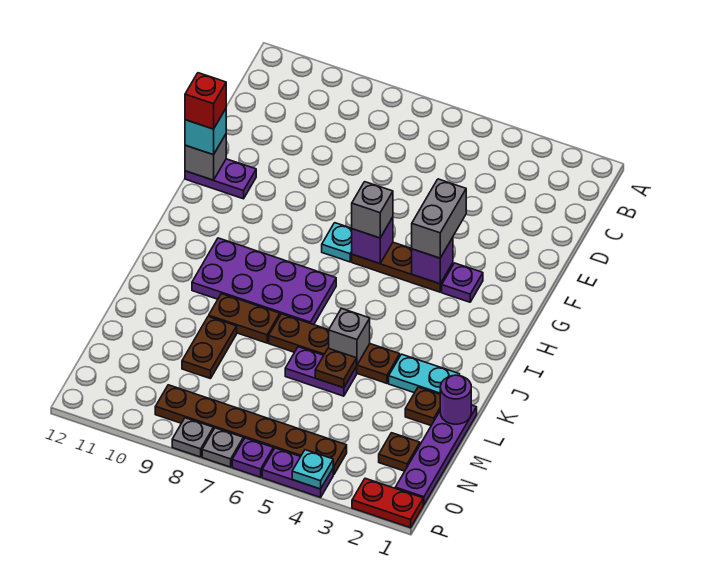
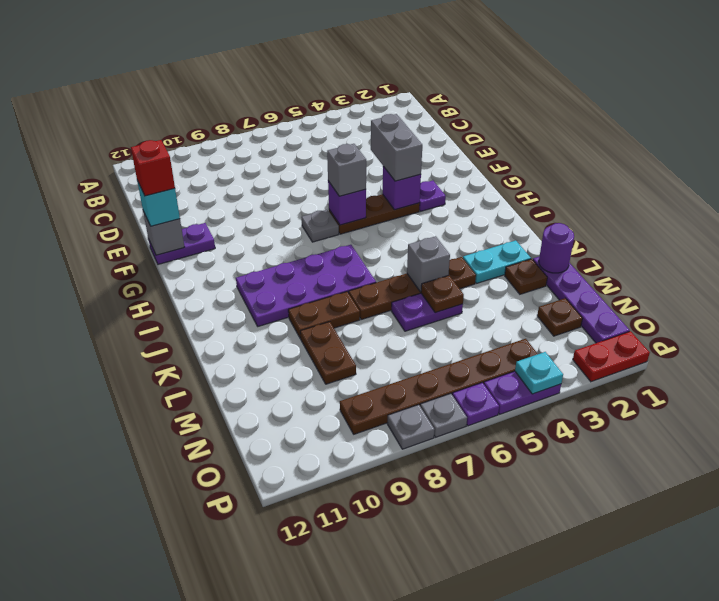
cyan plate G7 level 1 -> grey plate G7 level 1

